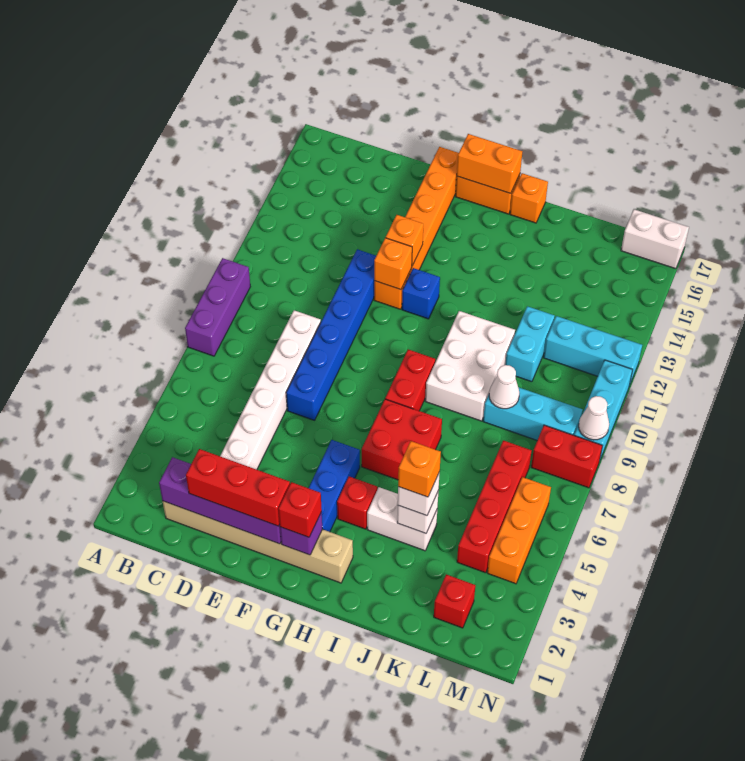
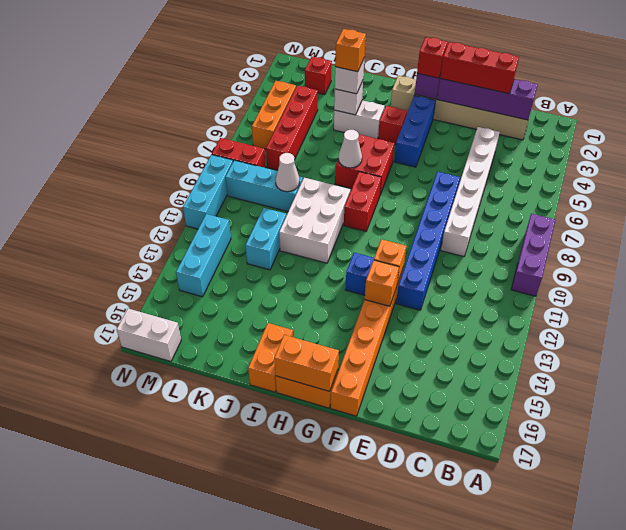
orange brick I17 level 1 -> orange brick I16:I17 level 1
cyan brick L12:N12 level 1 -> cyan brick M12:M14 level 1
white cone N9 level 2 -> white cone I7 level 2

